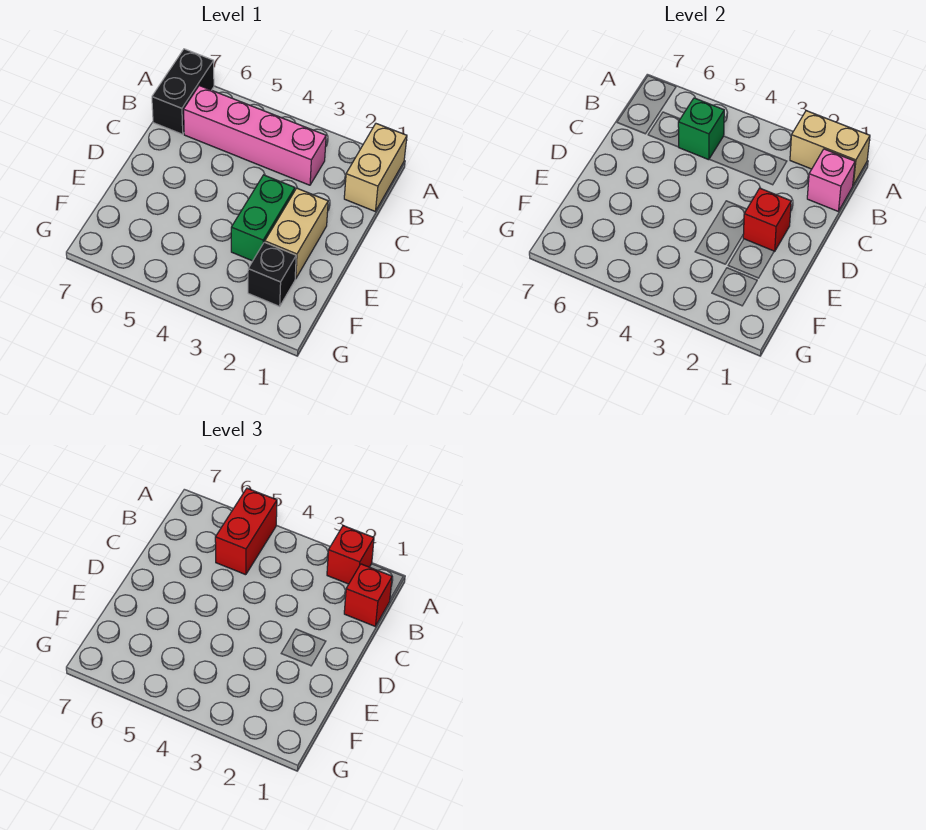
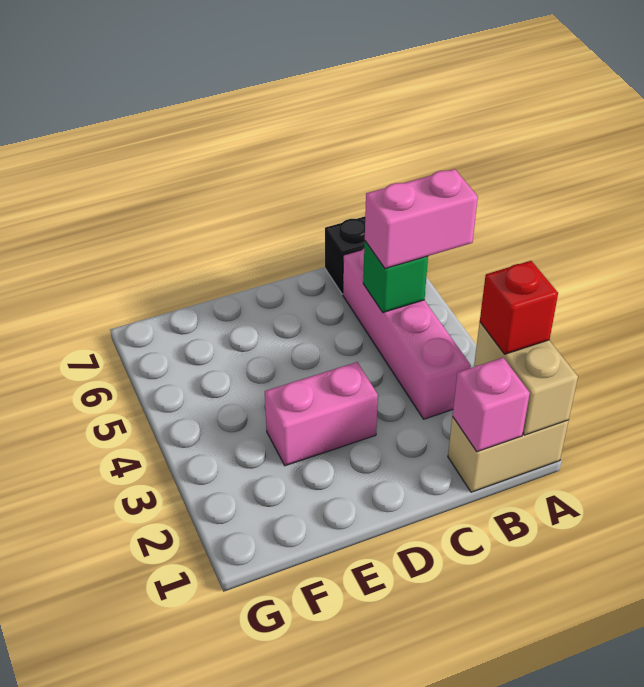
red brick A5:B5 level 3 -> pink brick A5:B5 level 3
red brick B1 level 3 -> none
tan brick D2:E2 level 1 -> none
red brick D2 level 2 -> none
green brick D3:E3 level 1 -> pink brick D3:E3 level 1
black brick F2 level 1 -> none

